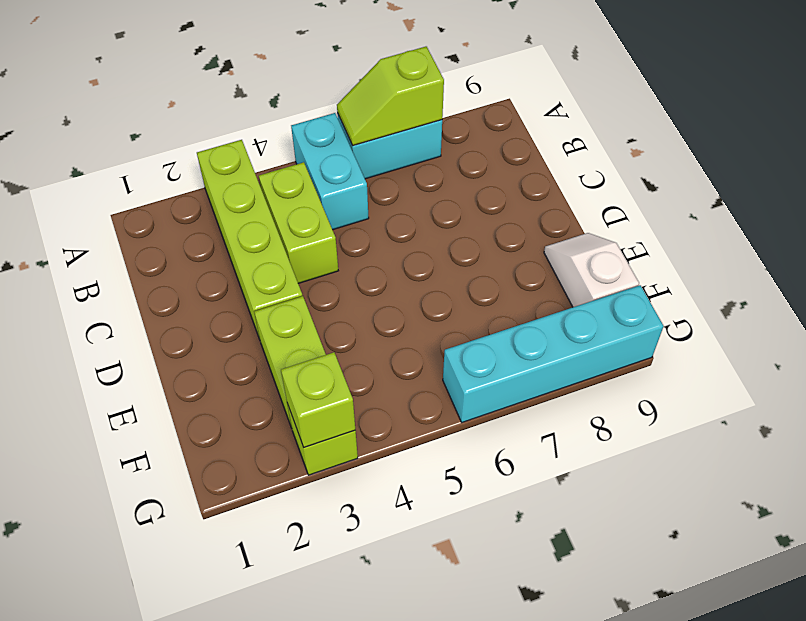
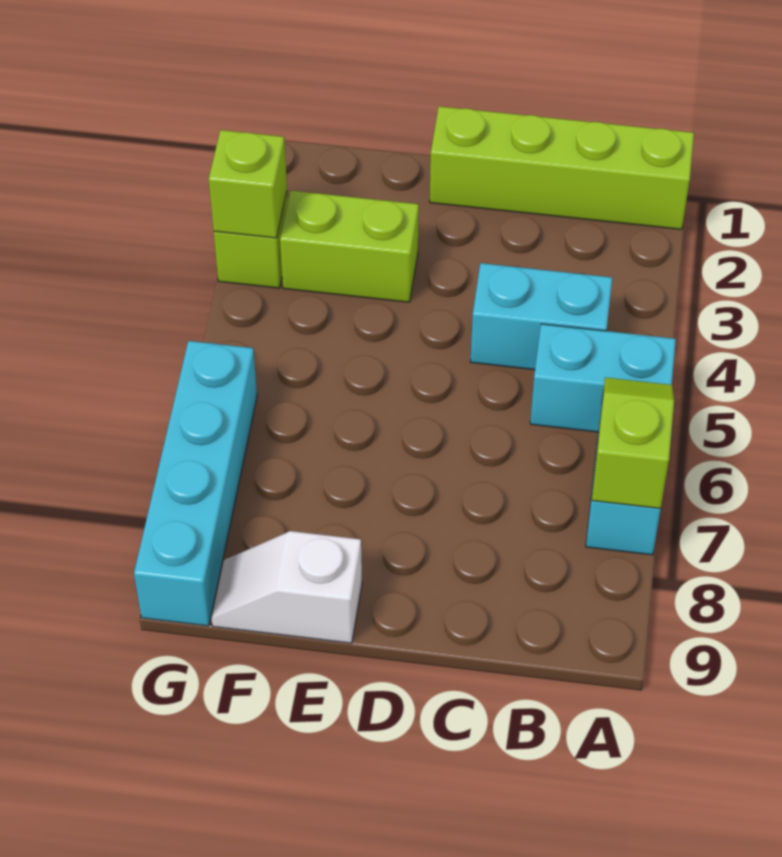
lime brick A3:D3 level 1 -> lime brick A1:D1 level 1
lime brick B4:C4 level 1 -> cyan brick B4:C4 level 1
white slope E9:F9 level 1 top F -> white slope E9:F9 level 1 top E

